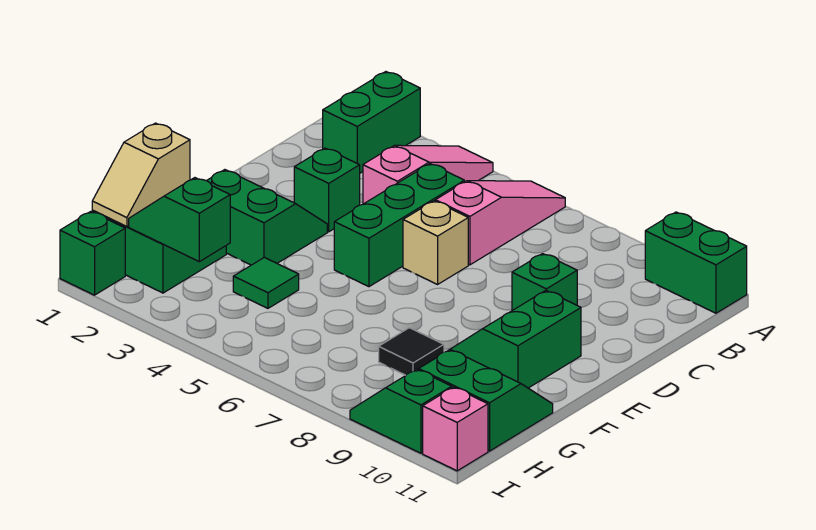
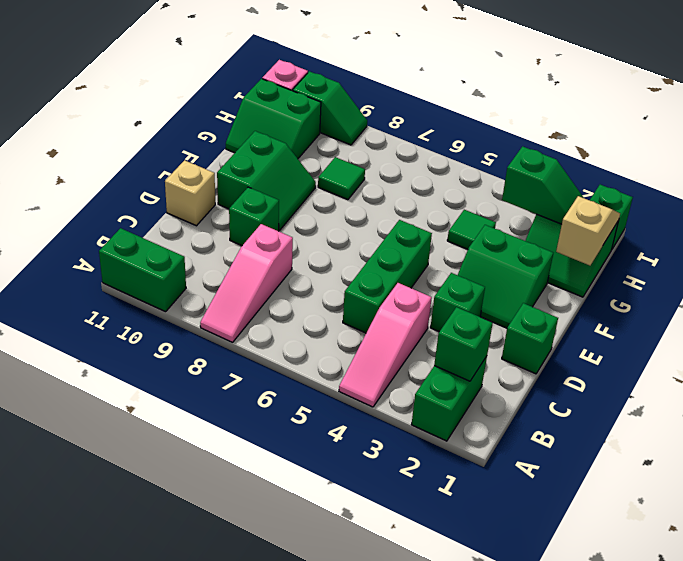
pink slope A6:C6 level 1 top C -> pink slope A8:C8 level 1 top C
none -> green brick B2 level 2
none -> green brick D1 level 1
tan brick D6 level 1 -> tan brick D11 level 1
black tile G8 level 1 -> green tile G8 level 1

